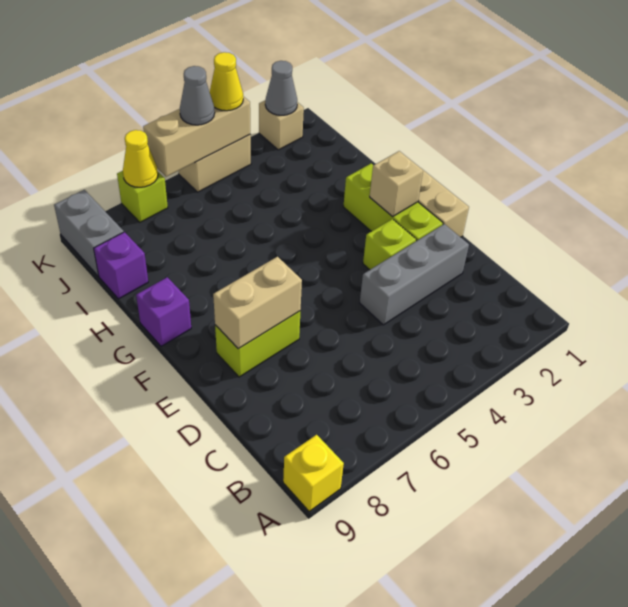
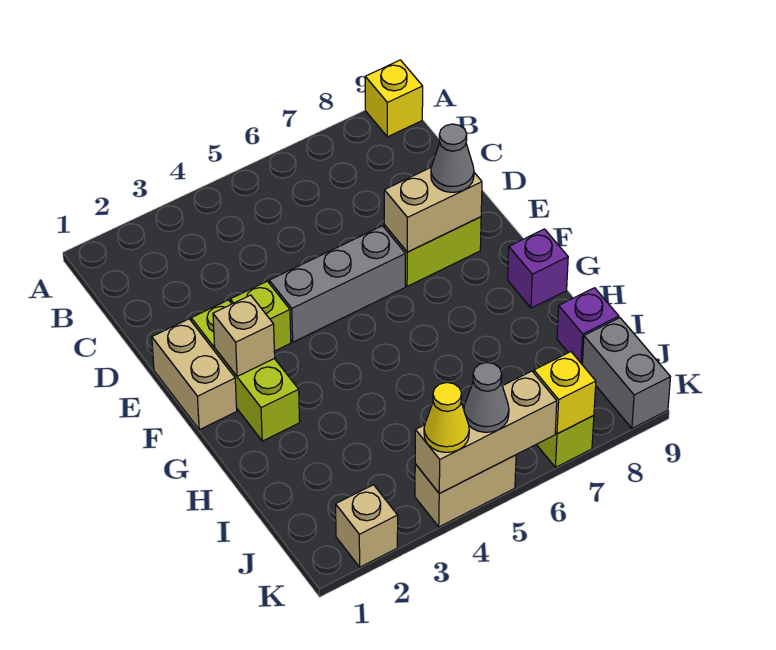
grey brick D2:D4 level 1 -> grey brick E4:E6 level 1
grey cone K2 level 2 -> grey cone E8 level 3
yellow cone K7 level 2 -> yellow brick K7 level 2

